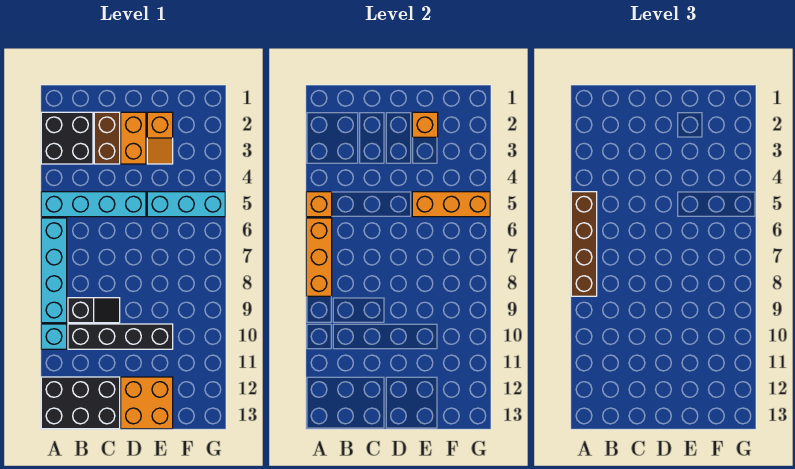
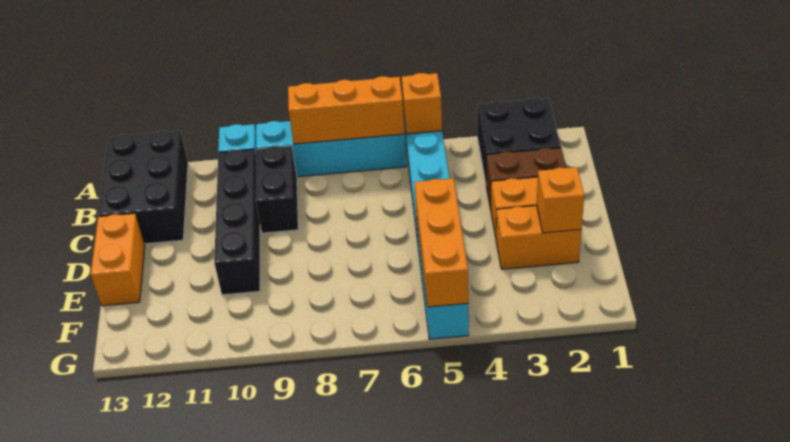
brown brick A5:A8 level 3 -> none
black slope B9:C9 level 1 top B -> black brick B9:C9 level 1
orange brick D12:E13 level 1 -> orange brick D13:E13 level 1
orange slope E2:E3 level 1 top 2 -> orange brick E2:E3 level 1

